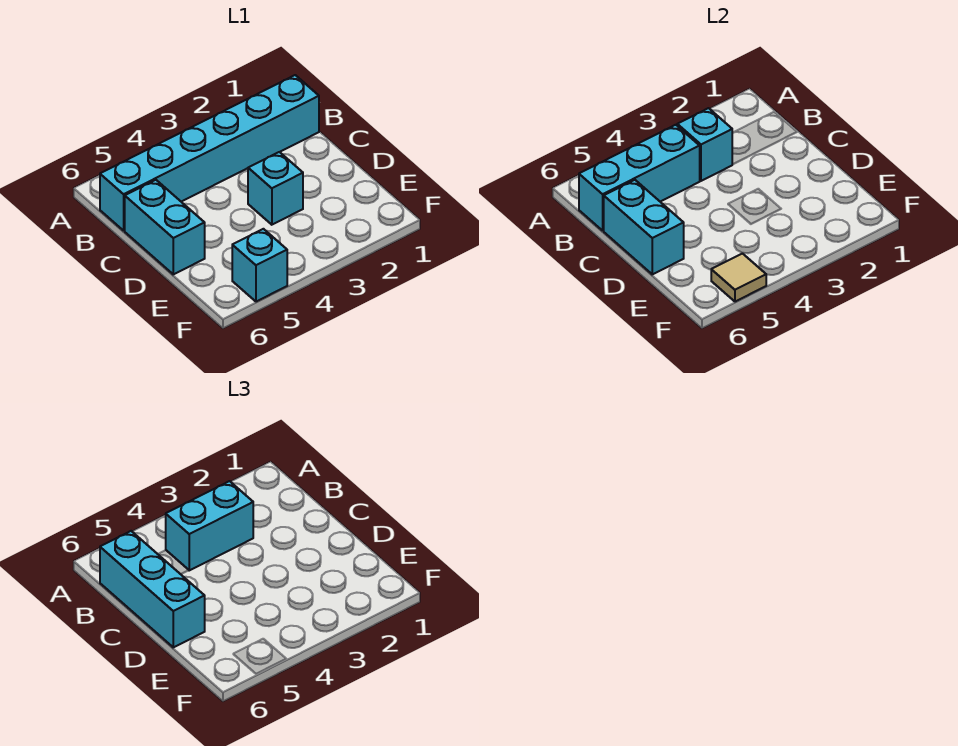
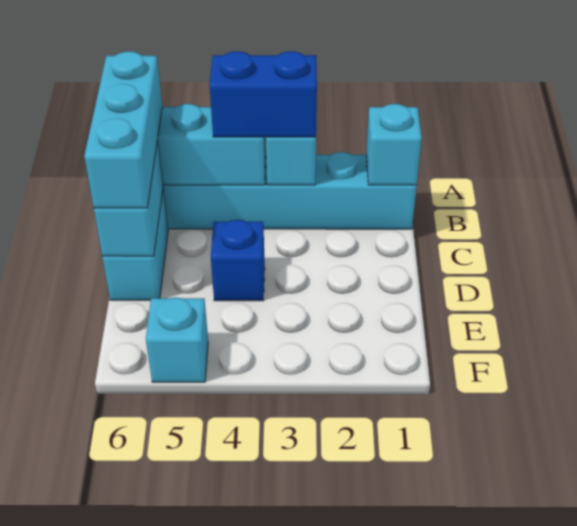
cyan brick B3:B4 level 3 -> blue brick B3:B4 level 3
cyan brick D3 level 1 -> cyan brick B1 level 2
none -> blue brick D4 level 1
tan tile F5 level 2 -> none

